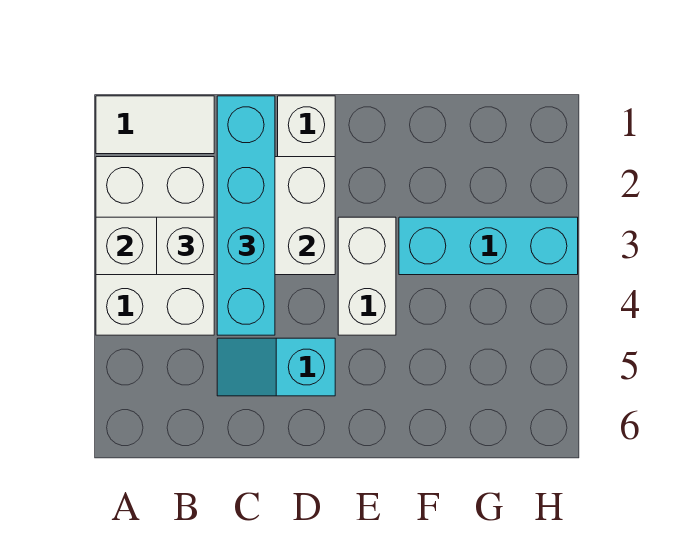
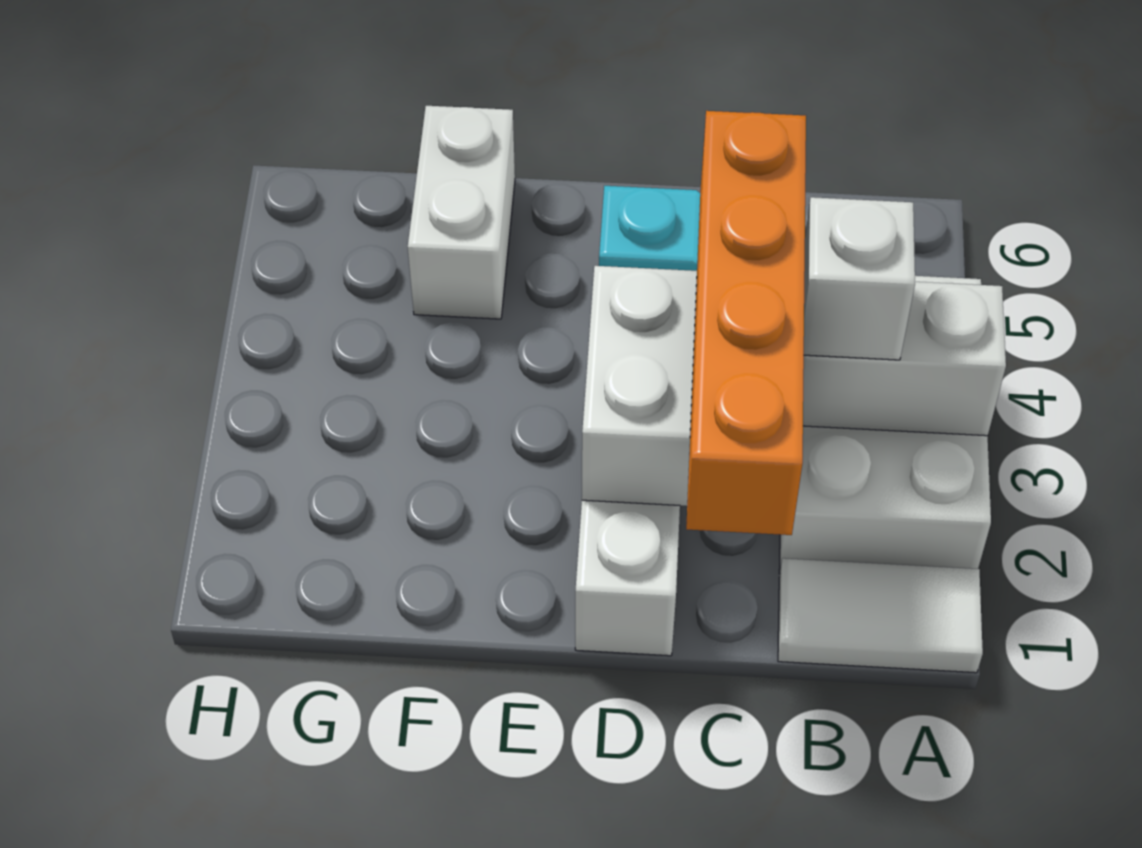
cyan brick C1:C4 level 3 -> orange brick C1:C4 level 3
white brick E3:E4 level 1 -> white brick F5:F6 level 1
cyan brick F3:H3 level 1 -> none

